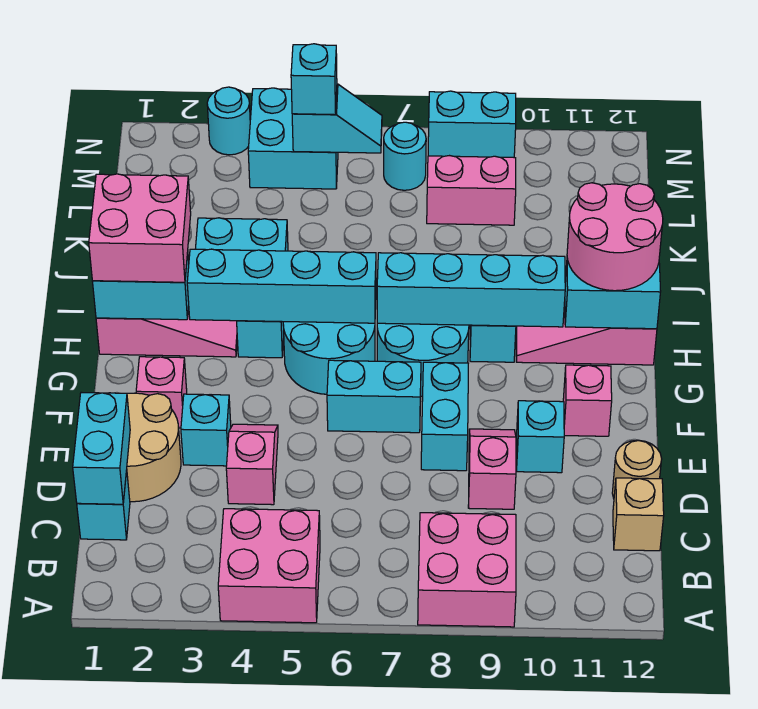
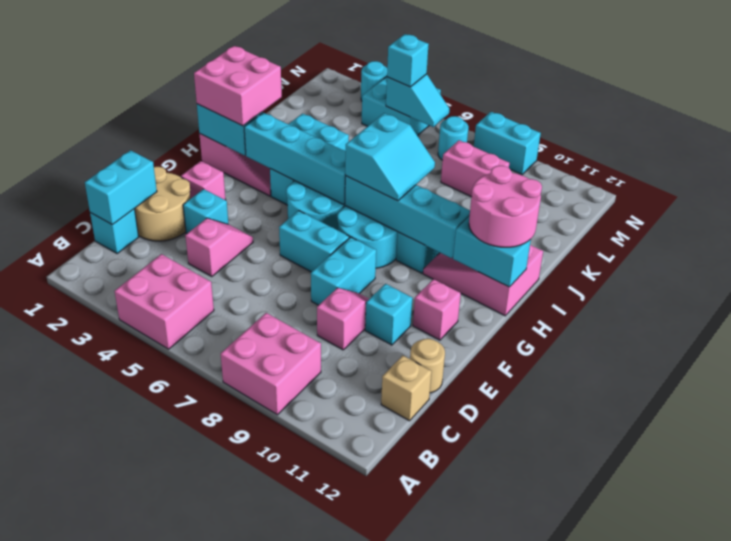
none -> cyan slope H7:I8 level 3 top 7

